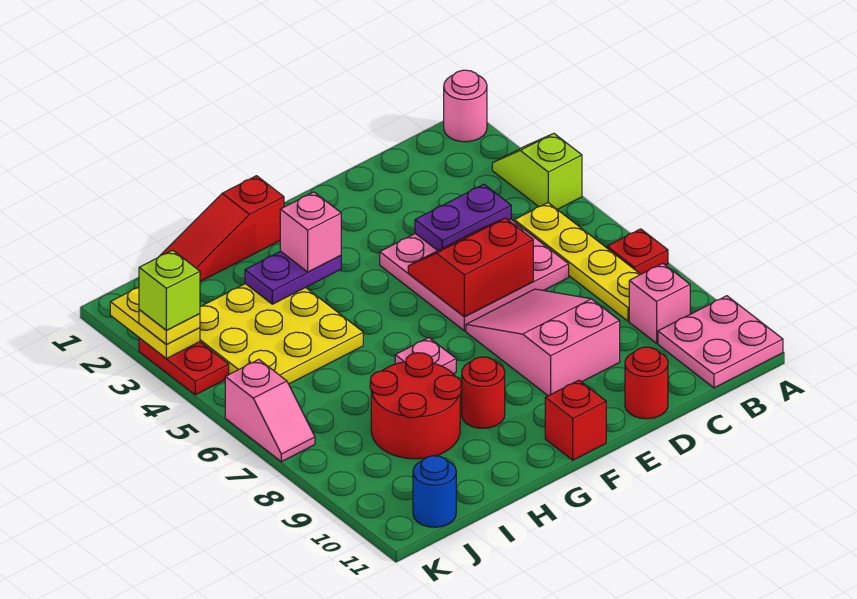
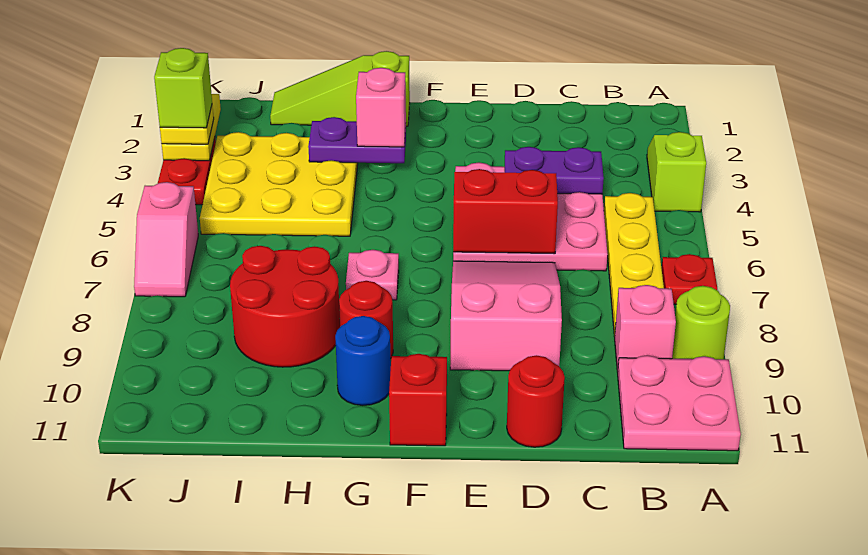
pink round brick A1 level 1 -> none
none -> lime round brick A9 level 1
red slope G1:I1 level 1 top G -> lime slope G1:I1 level 1 top G
blue round brick J11 level 1 -> blue round brick G10 level 1

